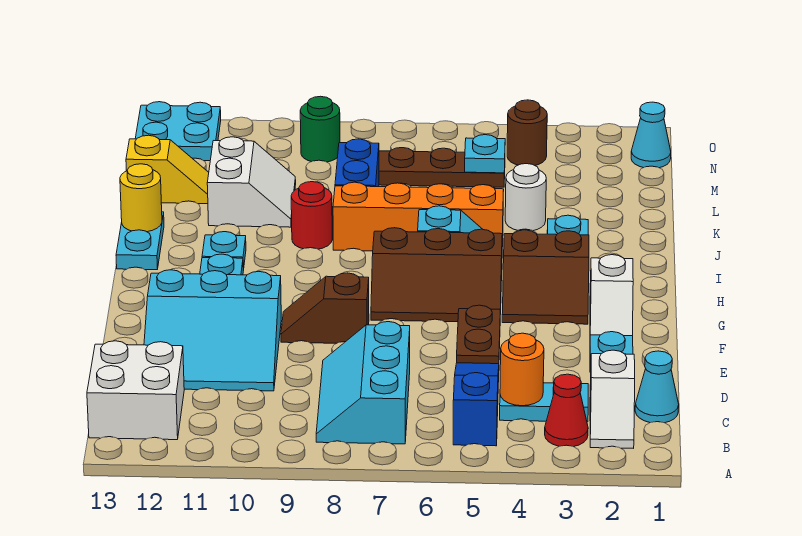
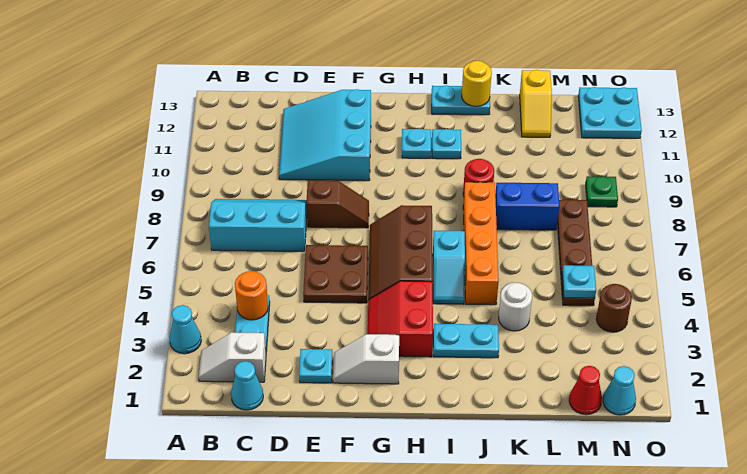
none -> cyan cone A3 level 1
red cone B3 level 1 -> red cone M1 level 1
blue slope B5:D5 level 1 top B -> none
white brick B12:C13 level 1 -> none
brown plate E5:F5 level 1 -> brown plate E5:F6 level 1
brown slope F8:F9 level 1 top 8 -> brown slope E8:F8 level 1 top E
brown slope G3:H4 level 1 top H -> red slope G3:H4 level 1 top H
white slope K10:L11 level 1 top 11 -> none
green round brick N9 level 1 -> green plate N9 level 1

